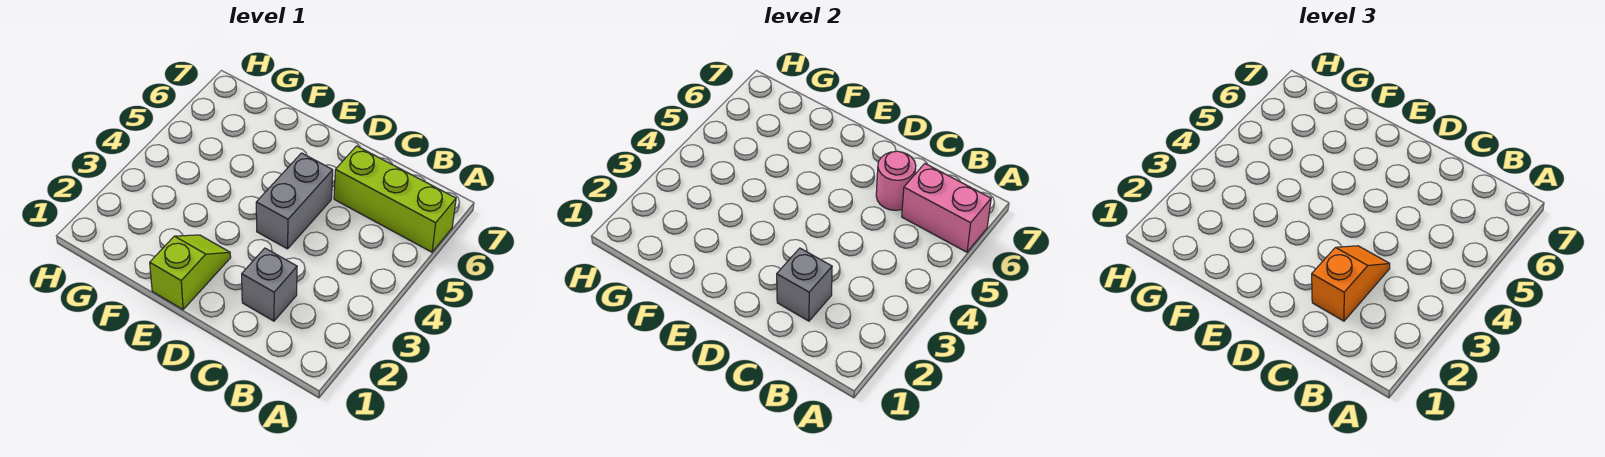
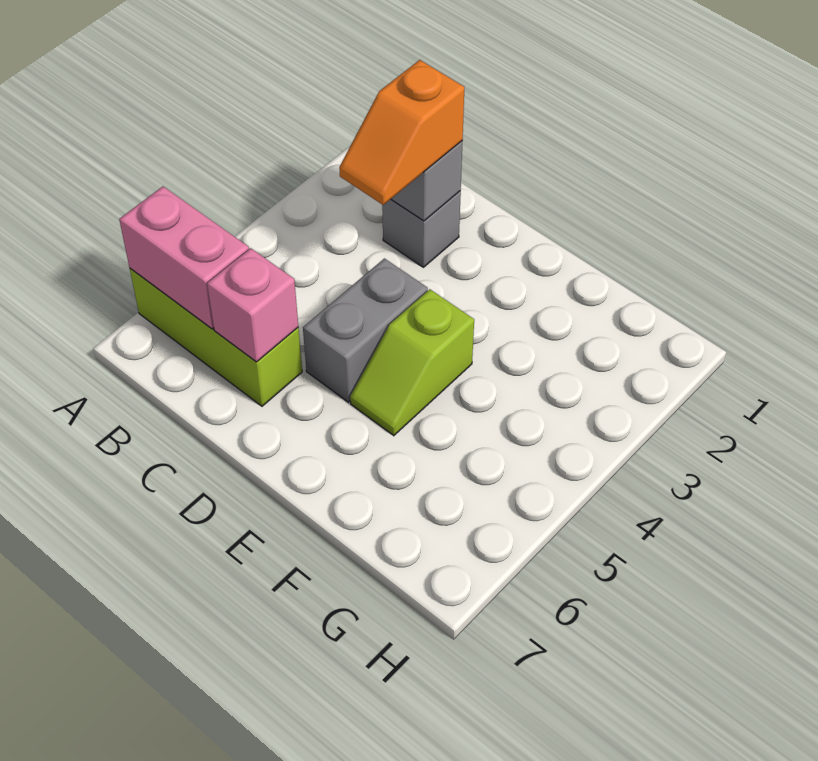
pink round brick C6 level 2 -> pink brick C6 level 2
lime slope E1:E2 level 1 top 1 -> lime slope E4:E5 level 1 top 4

